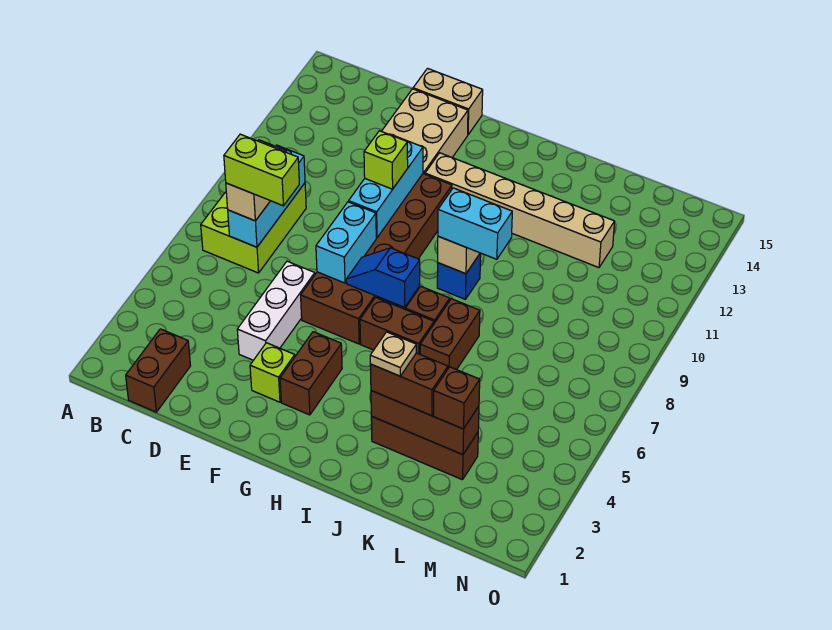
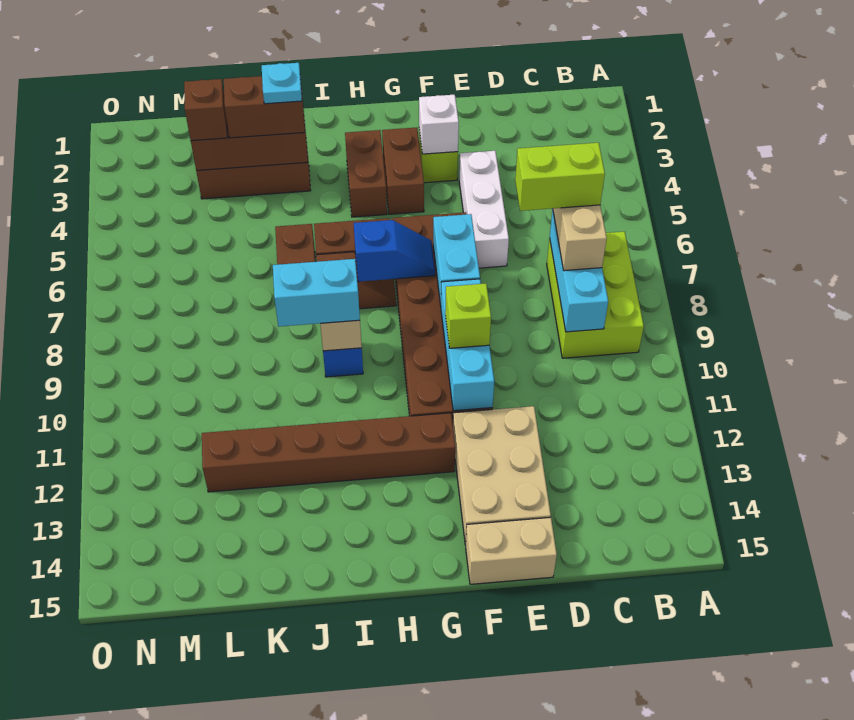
brown brick C1:C2 level 1 -> brown brick H3:H4 level 1
none -> white brick F3 level 2
tan brick G12:L12 level 1 -> brown brick G12:L12 level 1
tan plate J3 level 4 -> cyan plate J3 level 4

